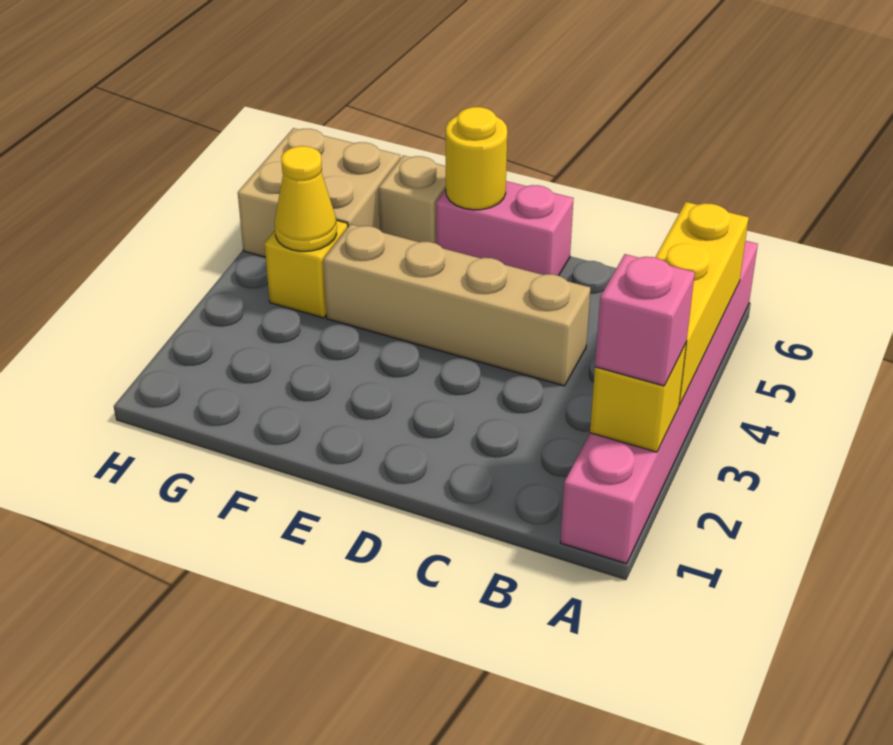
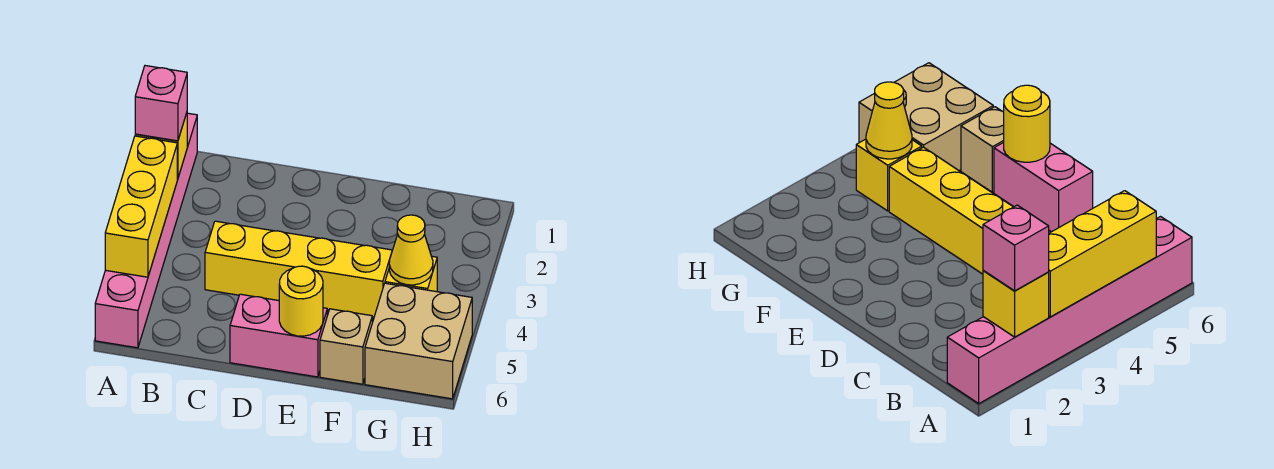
tan brick C4:F4 level 1 -> yellow brick C4:F4 level 1

